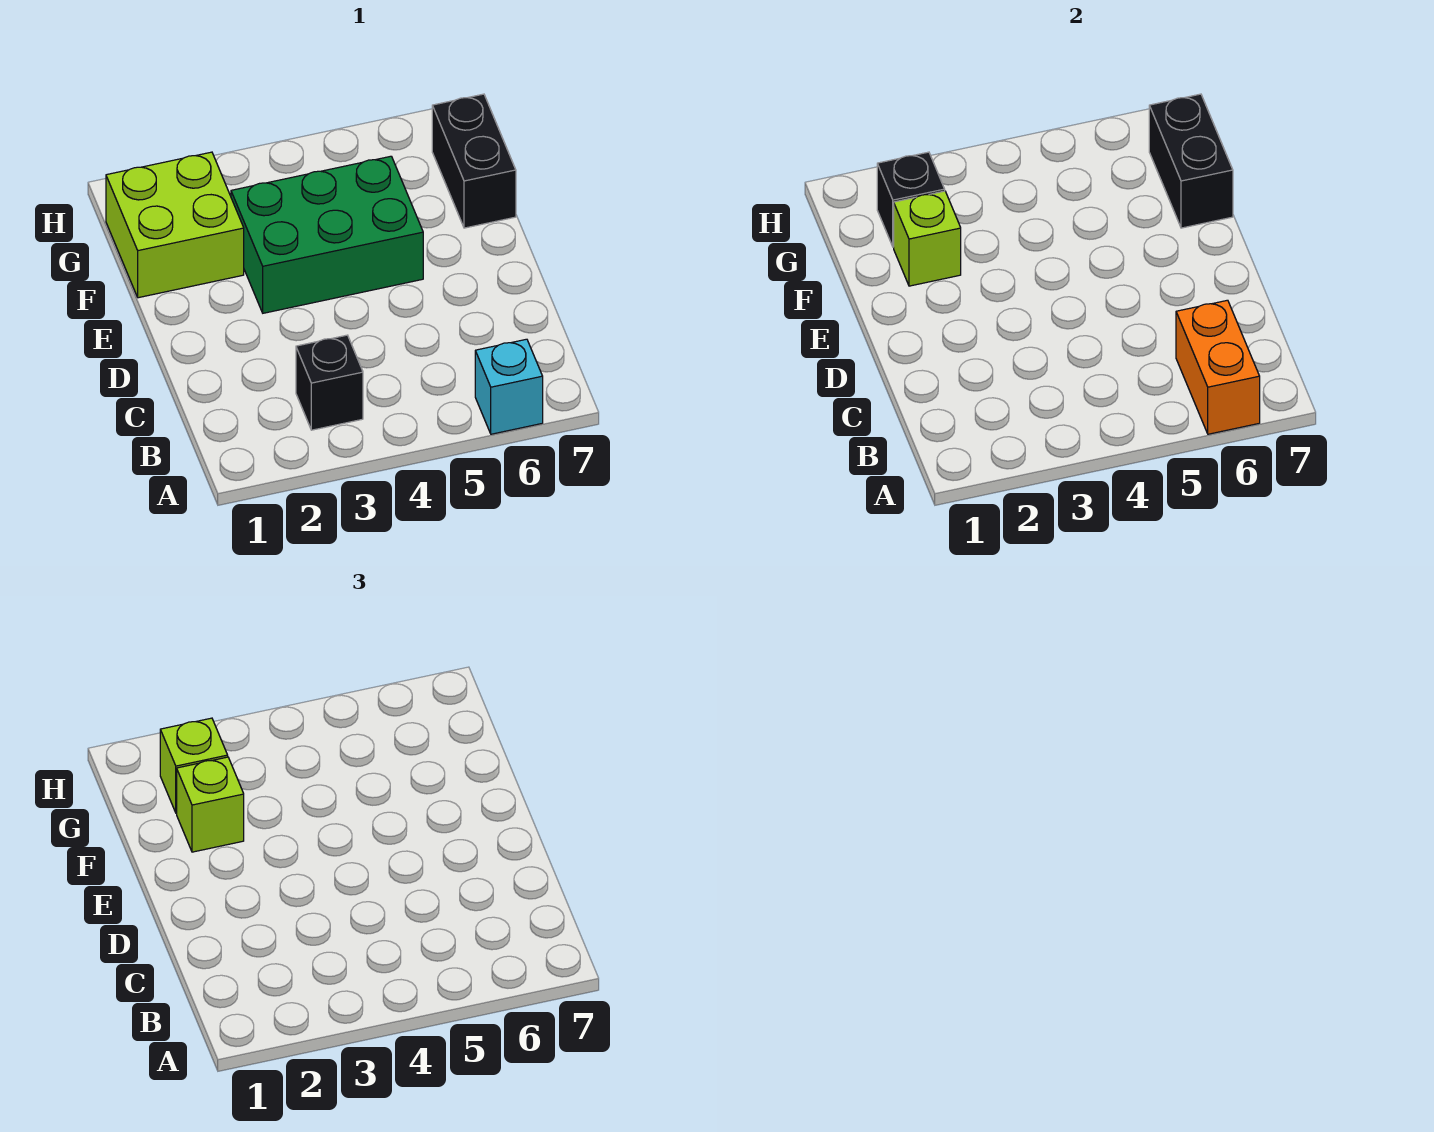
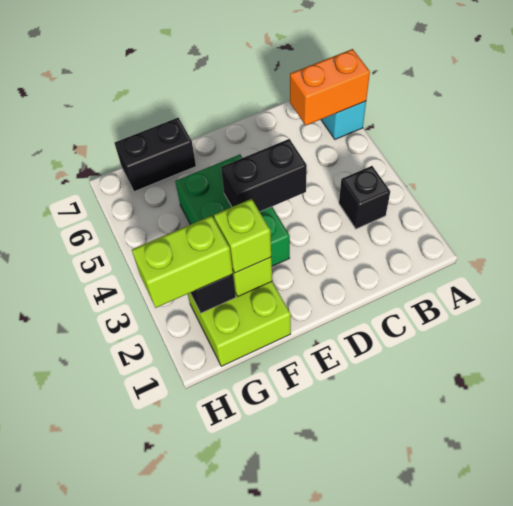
black brick F7:G7 level 2 -> black brick D4:E4 level 2
lime brick G2 level 3 -> lime brick G2:H2 level 3

